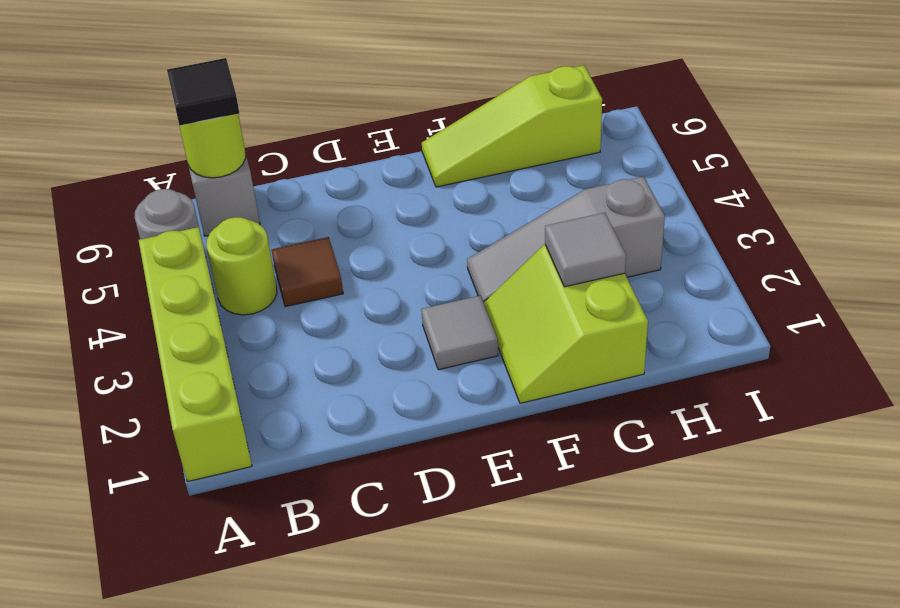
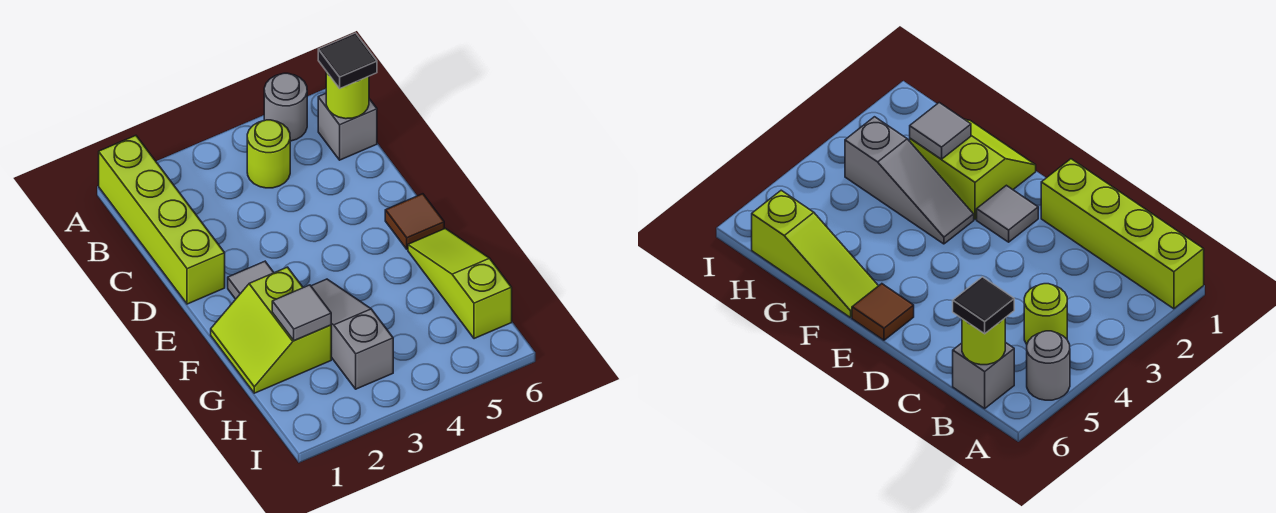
lime brick A1:A4 level 1 -> lime brick A1:D1 level 1
brown tile C4 level 1 -> brown tile E6 level 1
lime slope F1:G2 level 1 top G -> lime slope F1:G2 level 1 top 2

